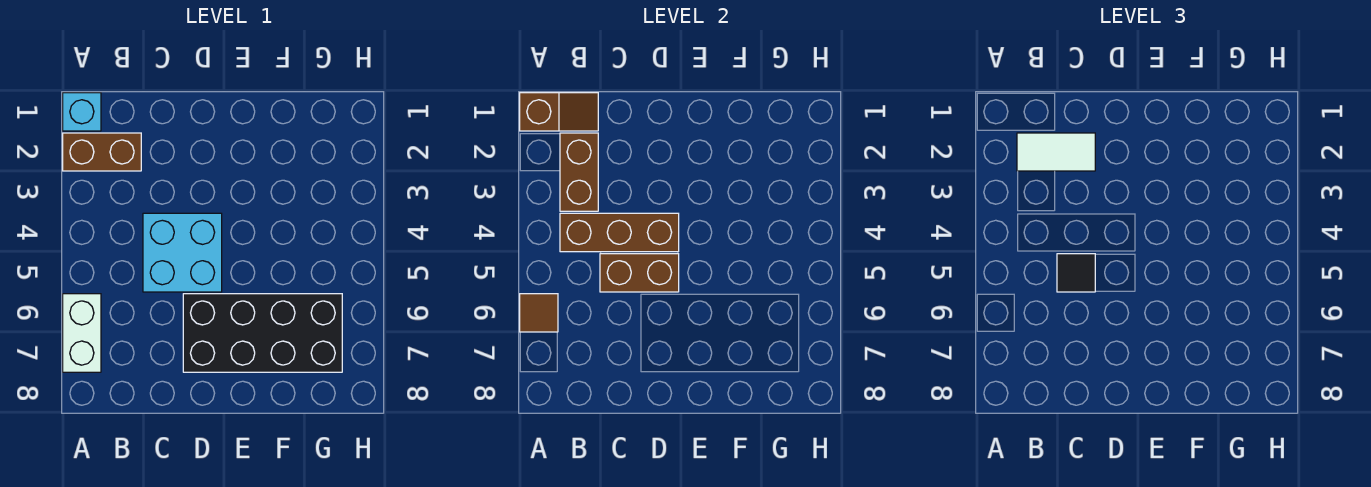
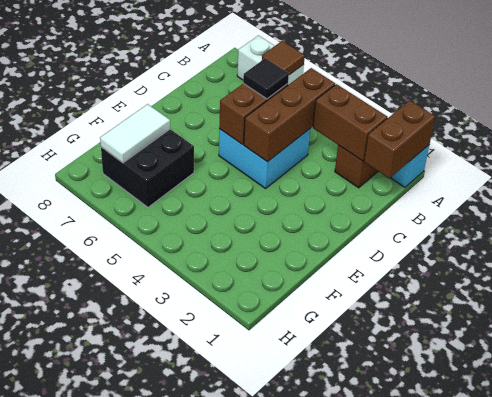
brown slope A1:B1 level 2 top A -> brown brick A1:B1 level 2
white tile B2:C2 level 3 -> white tile F7:G7 level 2
black brick D6:G7 level 1 -> black brick F6:G7 level 1

